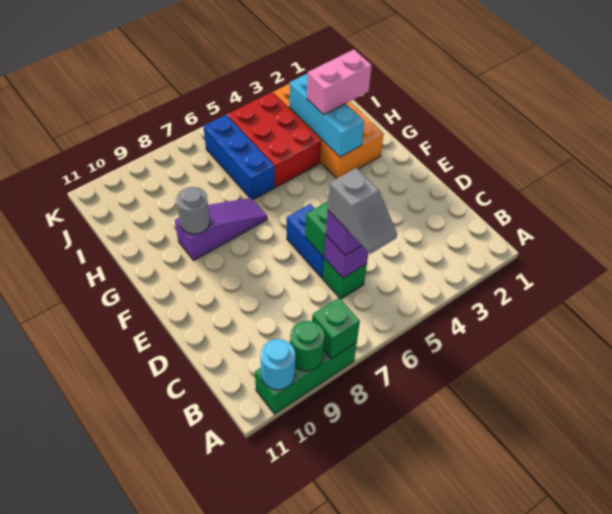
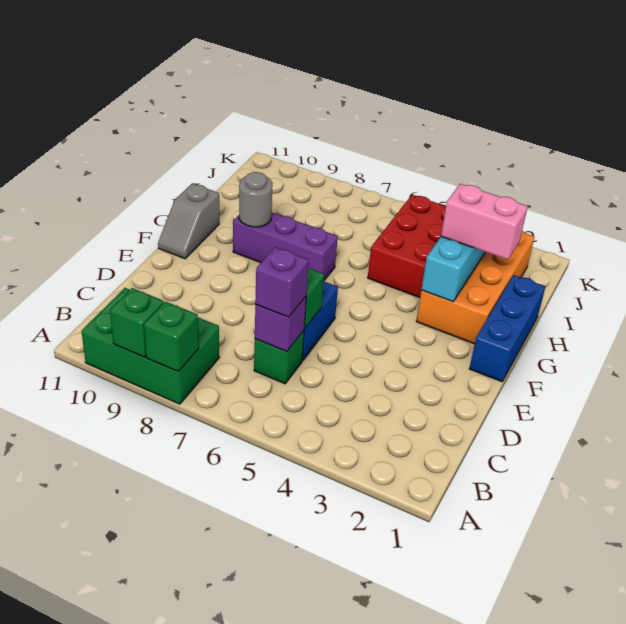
green brick A8:A10 level 1 -> green brick A8:B10 level 1
green round brick A9 level 2 -> green brick A9 level 2
cyan round brick A10 level 2 -> none
grey slope B6:C6 level 4 top C -> grey slope F11:G11 level 1 top G
purple slope G7:G9 level 1 top 9 -> purple brick G7:G9 level 1
blue brick H6:J6 level 1 -> blue brick F1:H1 level 1

